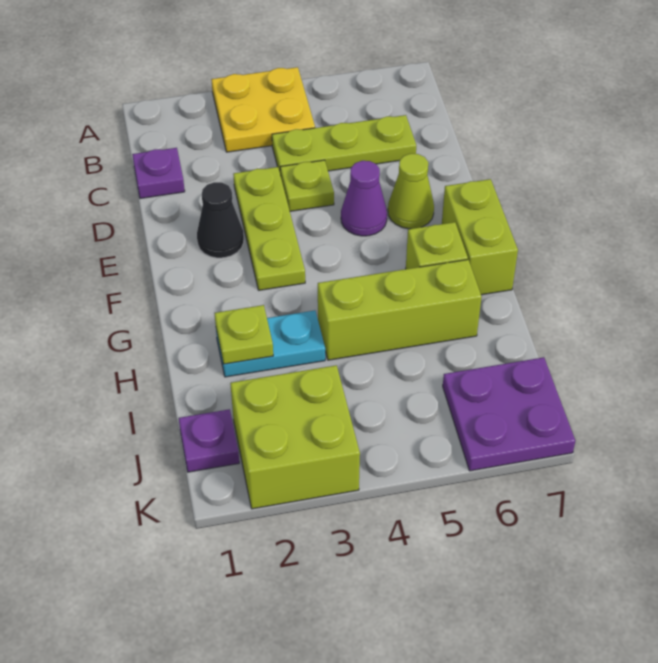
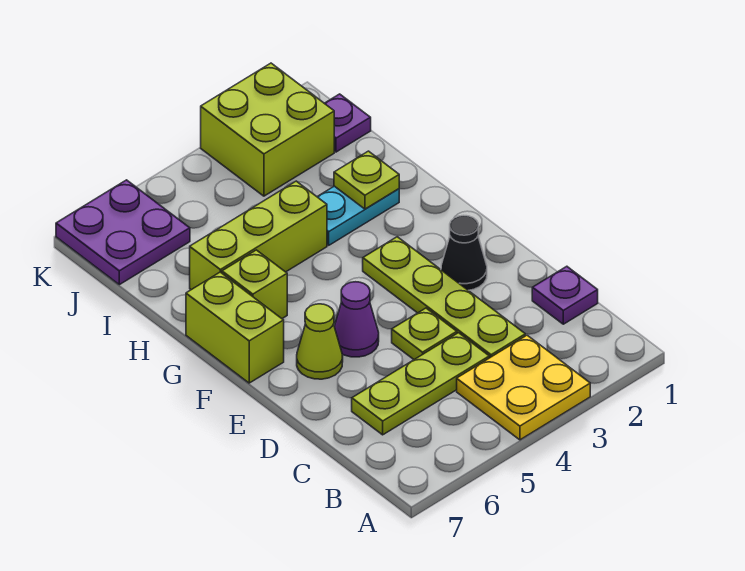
lime plate D3:F3 level 1 -> lime plate C3:F3 level 1

